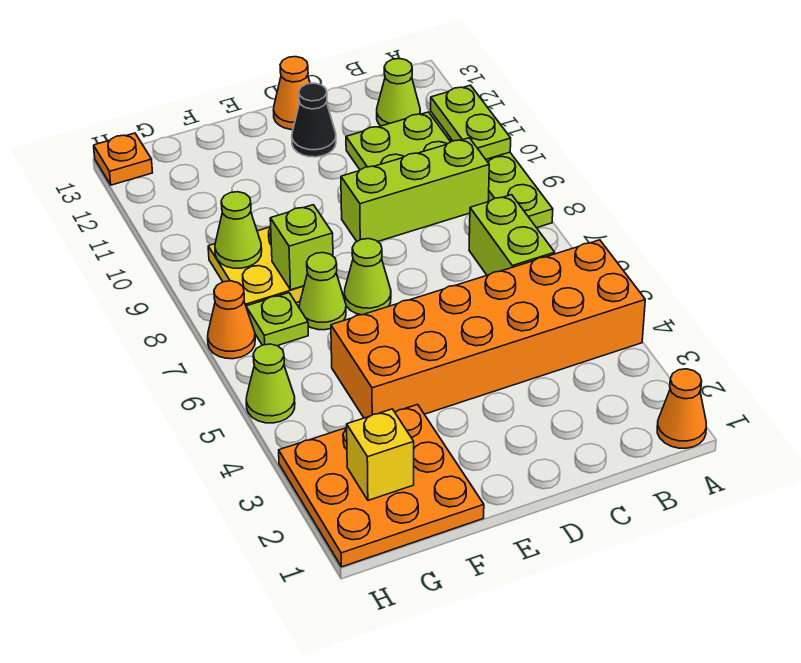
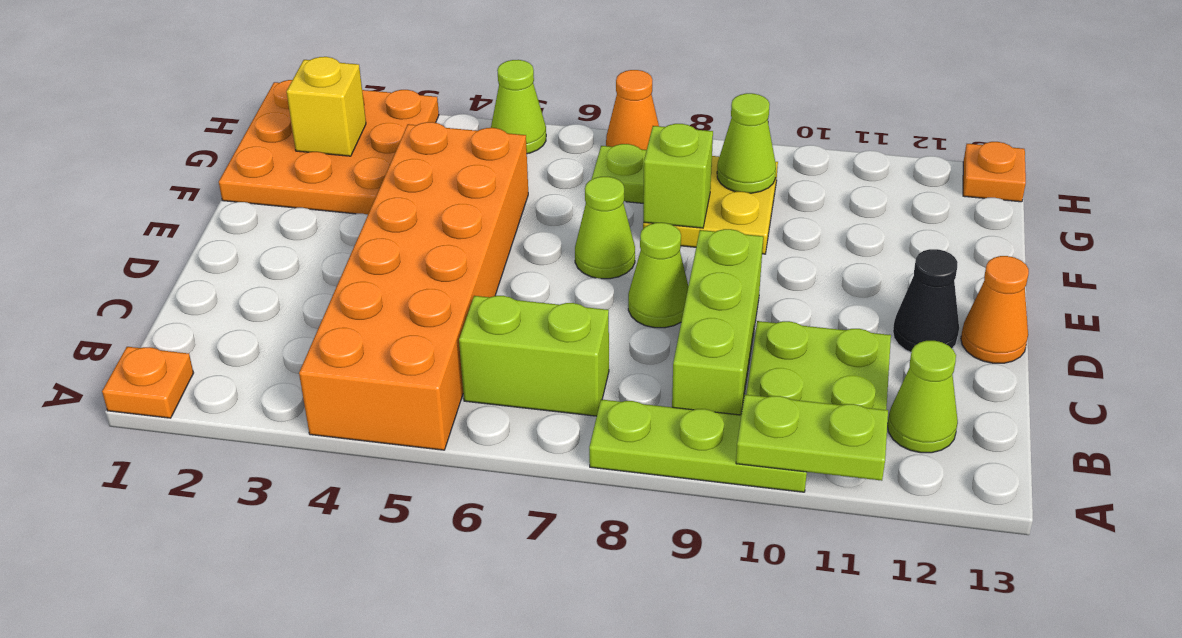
orange cone A1 level 1 -> orange plate A1 level 1
lime cone F7 level 1 -> lime cone D8 level 1

